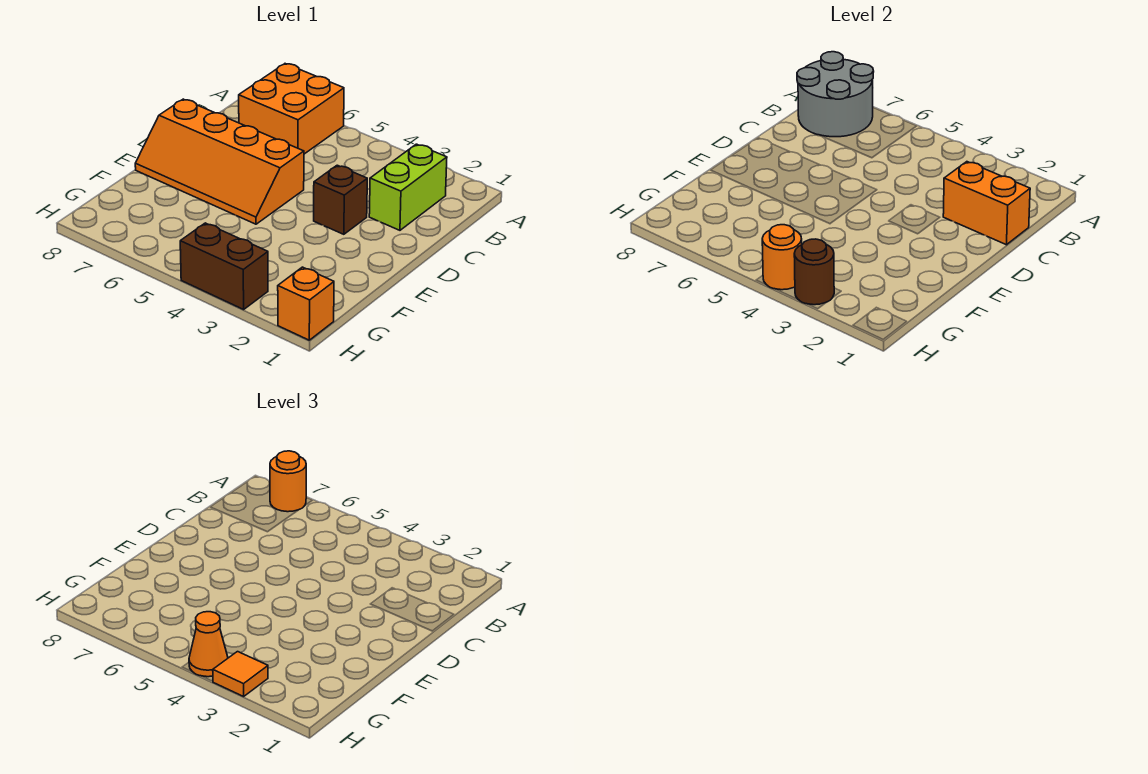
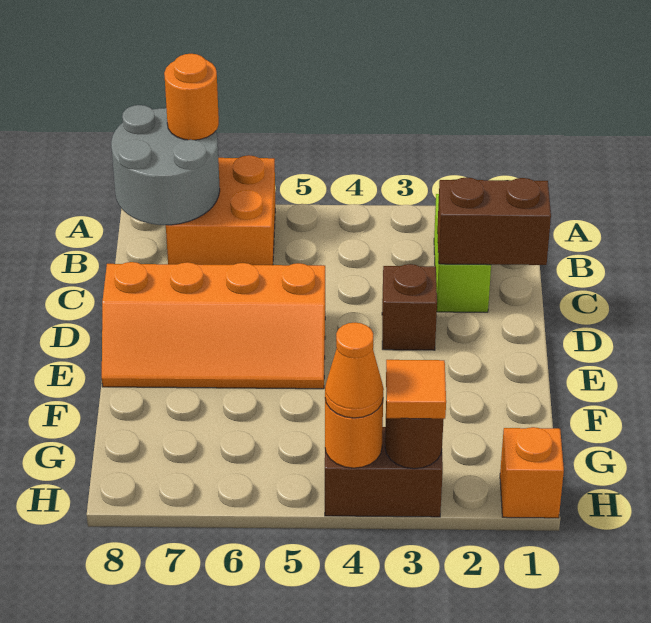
orange brick C1:C2 level 2 -> brown brick C1:C2 level 2

